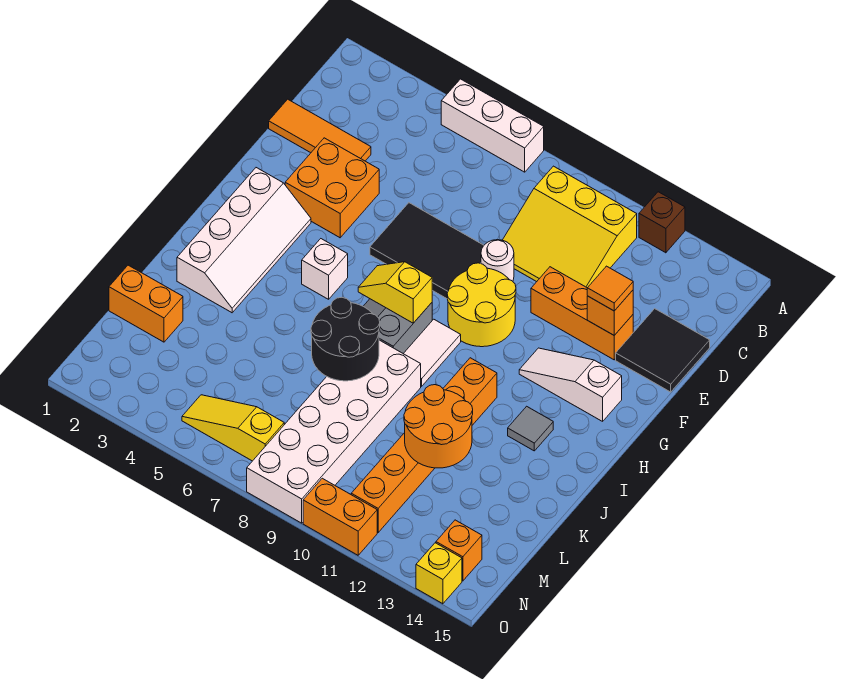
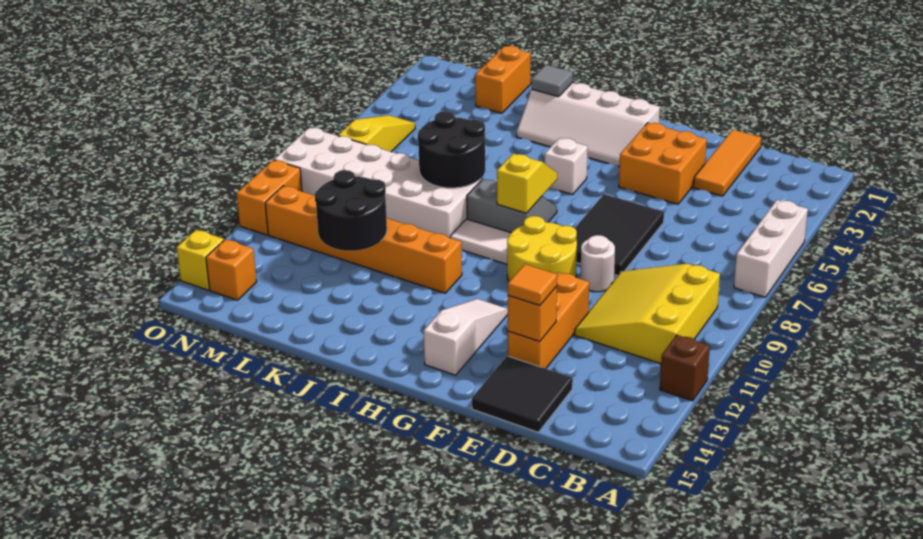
grey tile I13 level 1 -> grey tile J2 level 2
orange round brick K11:L12 level 2 -> black round brick K11:L12 level 2

